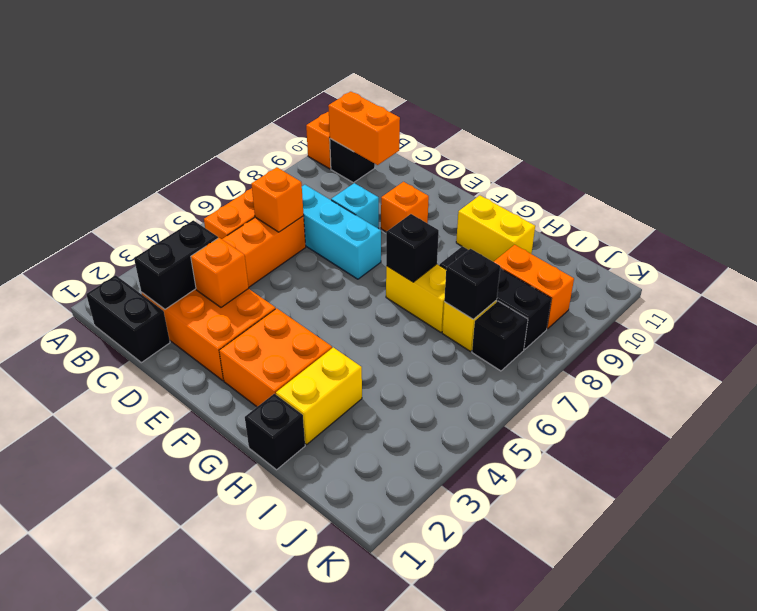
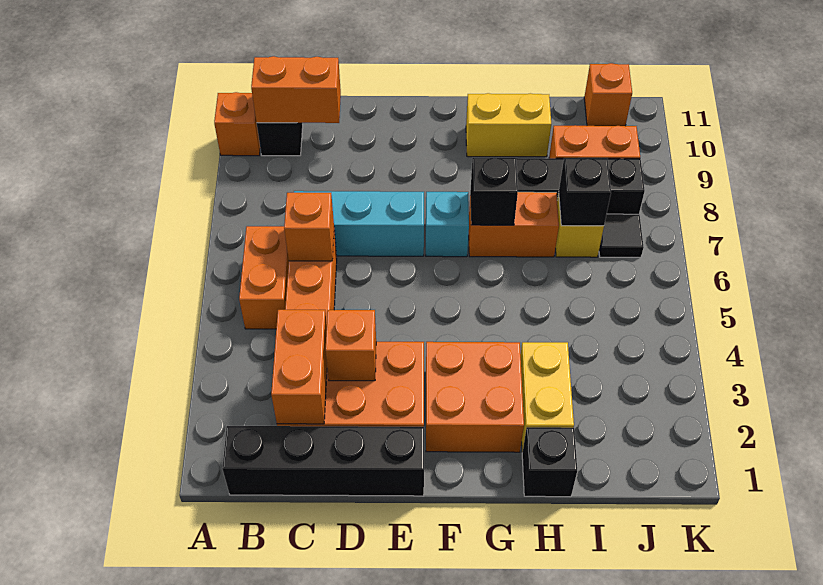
black brick B1:C1 level 1 -> black brick B1:E1 level 1
black brick C2:C3 level 2 -> orange brick C2:C3 level 2
cyan brick D8 level 1 -> cyan brick F7 level 1
orange brick E9 level 1 -> orange brick J11 level 1
yellow brick G7:H7 level 1 -> orange brick G7:H7 level 1
black brick J7 level 1 -> black tile J7 level 1

